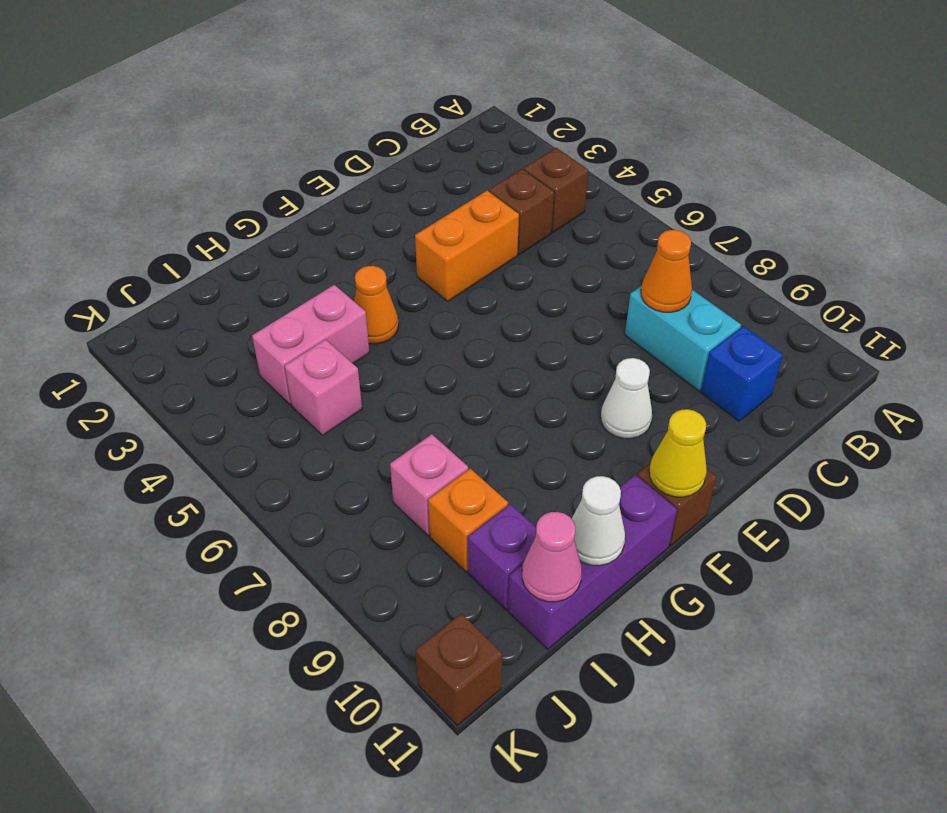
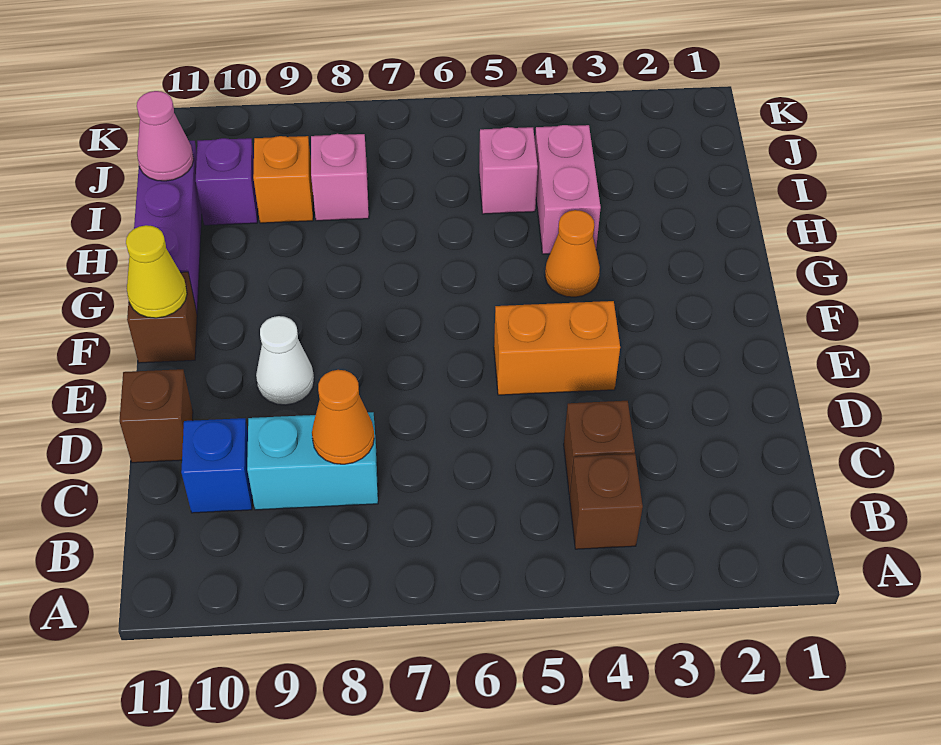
orange brick D4:E4 level 1 -> orange brick E4:E5 level 1
white cone H11 level 2 -> none
brown brick K11 level 1 -> brown brick D11 level 1

